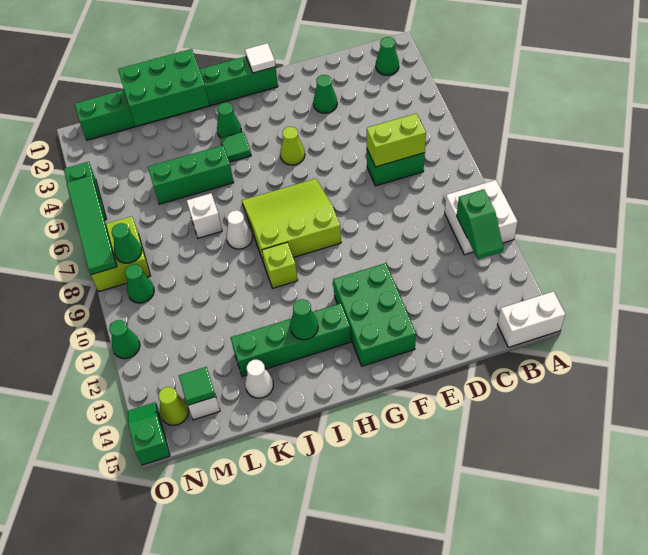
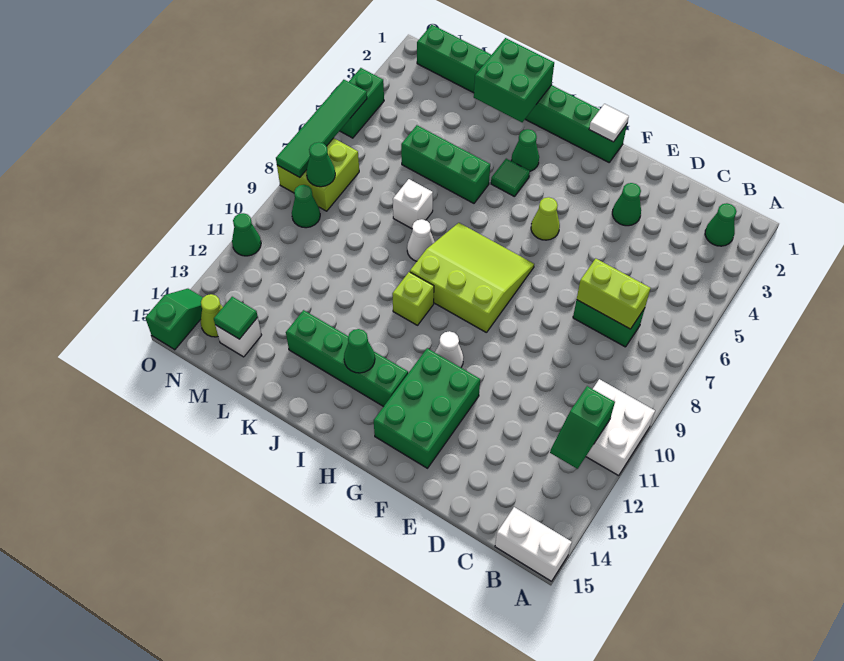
green brick J1:L2 level 2 -> green brick J1:K2 level 2
white cone K14 level 1 -> white cone G11 level 1

